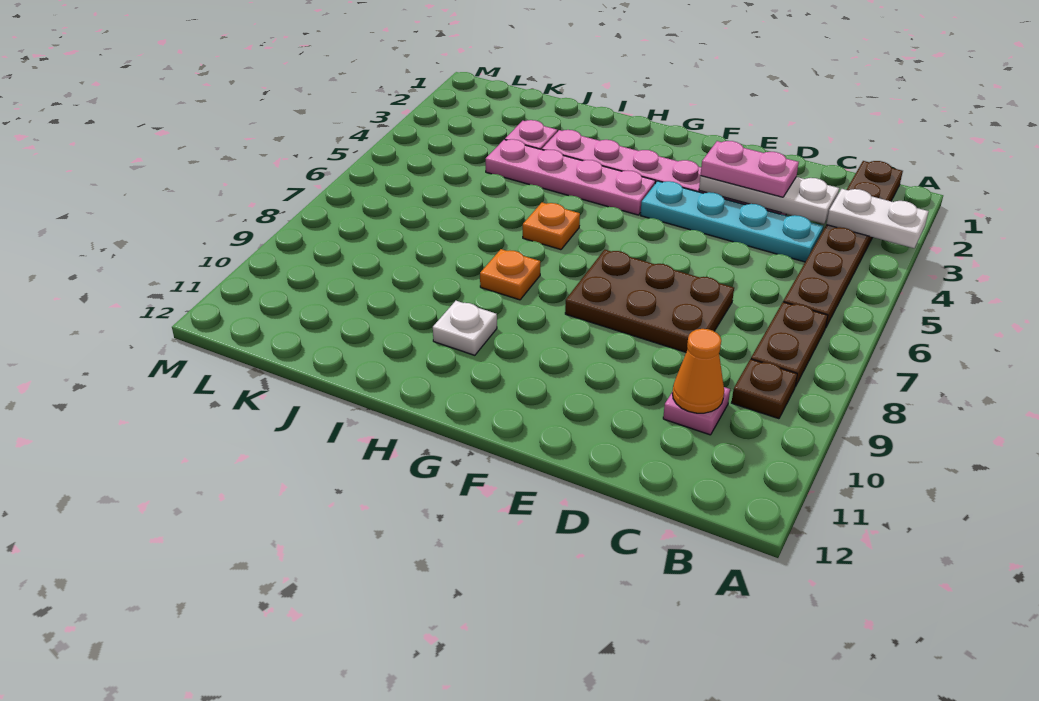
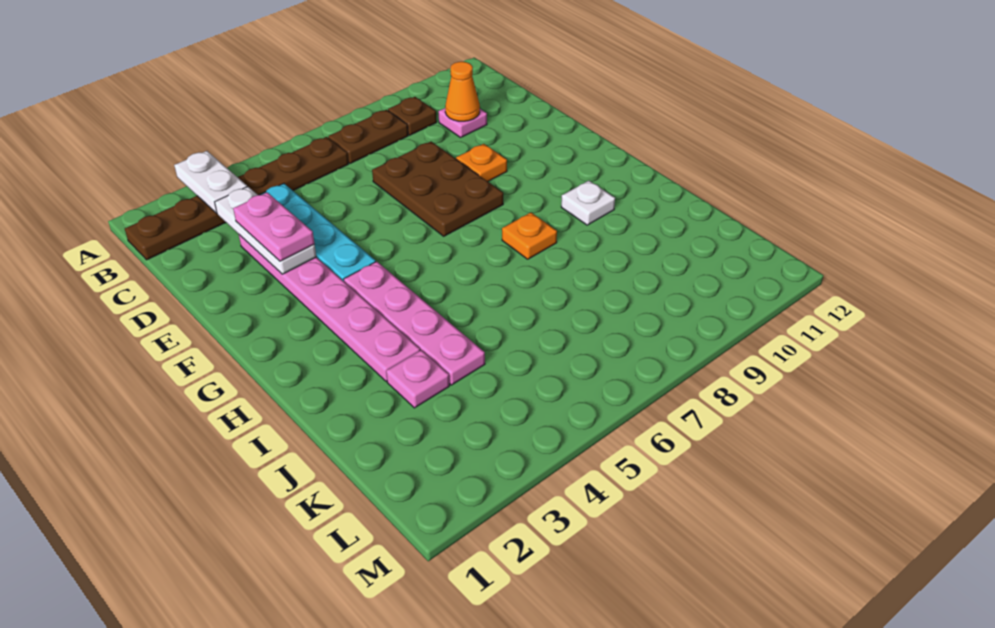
orange plate H6 level 1 -> orange plate E9 level 1

